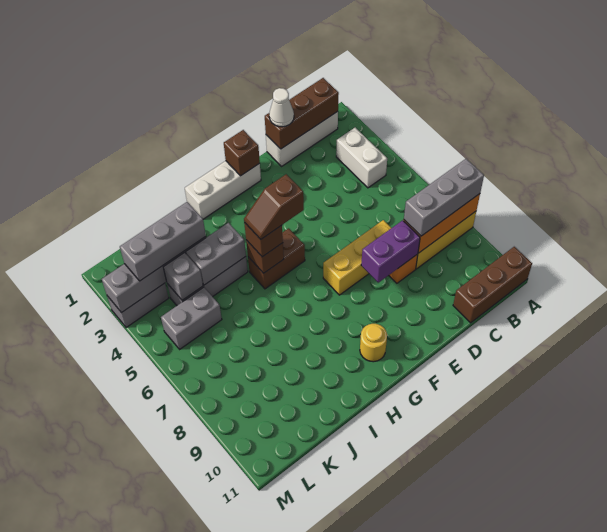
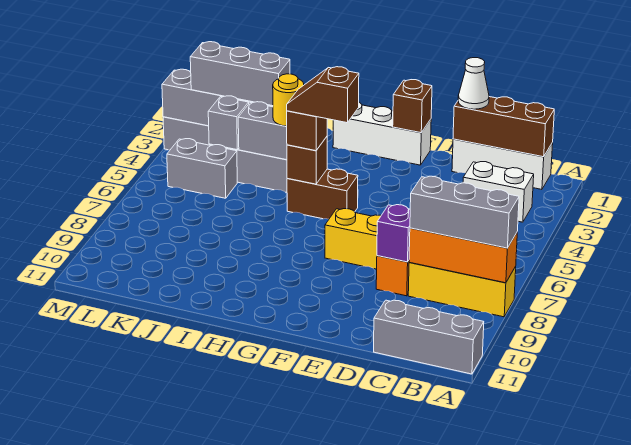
brown brick A11:C11 level 1 -> grey brick A11:C11 level 1
white brick B3:B4 level 1 -> white brick B3:C3 level 1
purple brick D8:E8 level 2 -> purple brick D8 level 2
yellow round brick G10 level 1 -> yellow round brick I4 level 3

